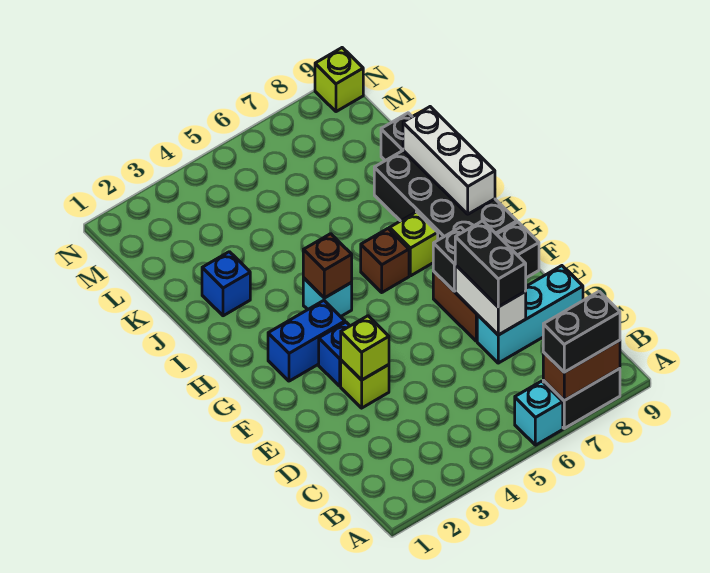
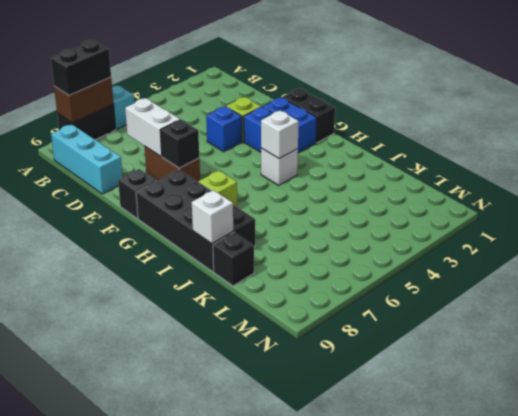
cyan brick D7:D9 level 1 -> cyan brick B9:D9 level 1
black brick D7:E7 level 3 -> black brick F1:G1 level 1
lime brick E3 level 2 -> none
blue brick G2:G3 level 1 -> blue brick F2:G2 level 1
cyan brick H4 level 1 -> white brick H4 level 1
brown brick H4 level 2 -> white brick H4 level 2
brown brick H6 level 1 -> none
white brick H9:J9 level 2 -> white brick J9 level 2
blue brick J2 level 1 -> blue brick E4 level 1
lime brick N9 level 1 -> none

